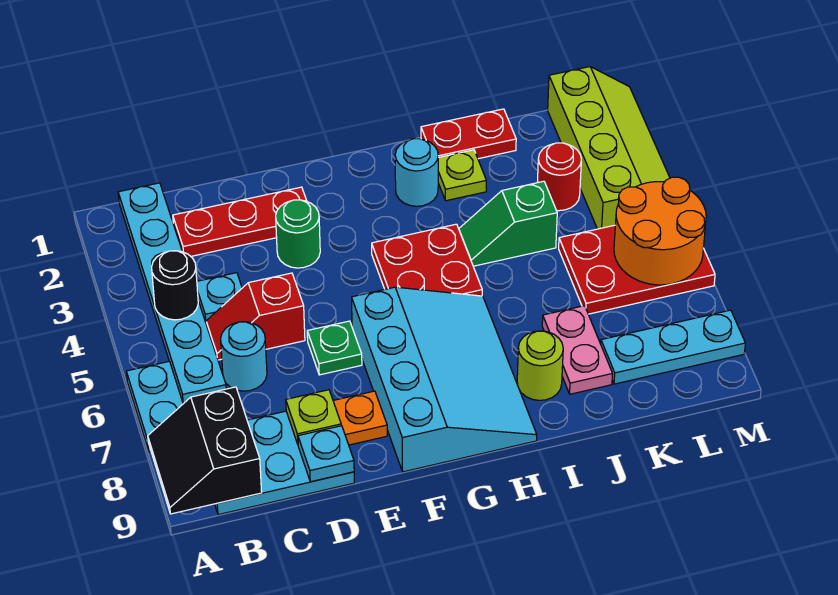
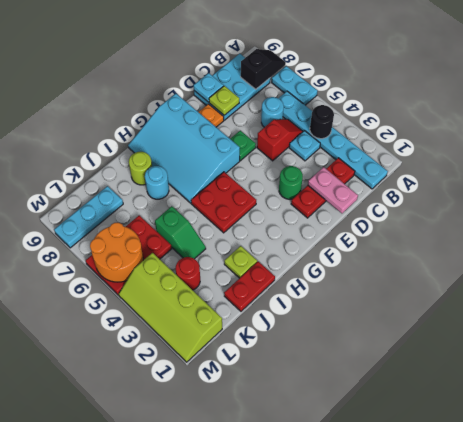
black slope A8:B9 level 2 top B -> black slope A8:B8 level 2 top B
cyan round brick H2 level 1 -> cyan round brick I7 level 1
green slope I4:J4 level 1 top J -> green slope J4:J5 level 1 top 5
pink plate J7:J8 level 1 -> pink plate D1:D2 level 2

